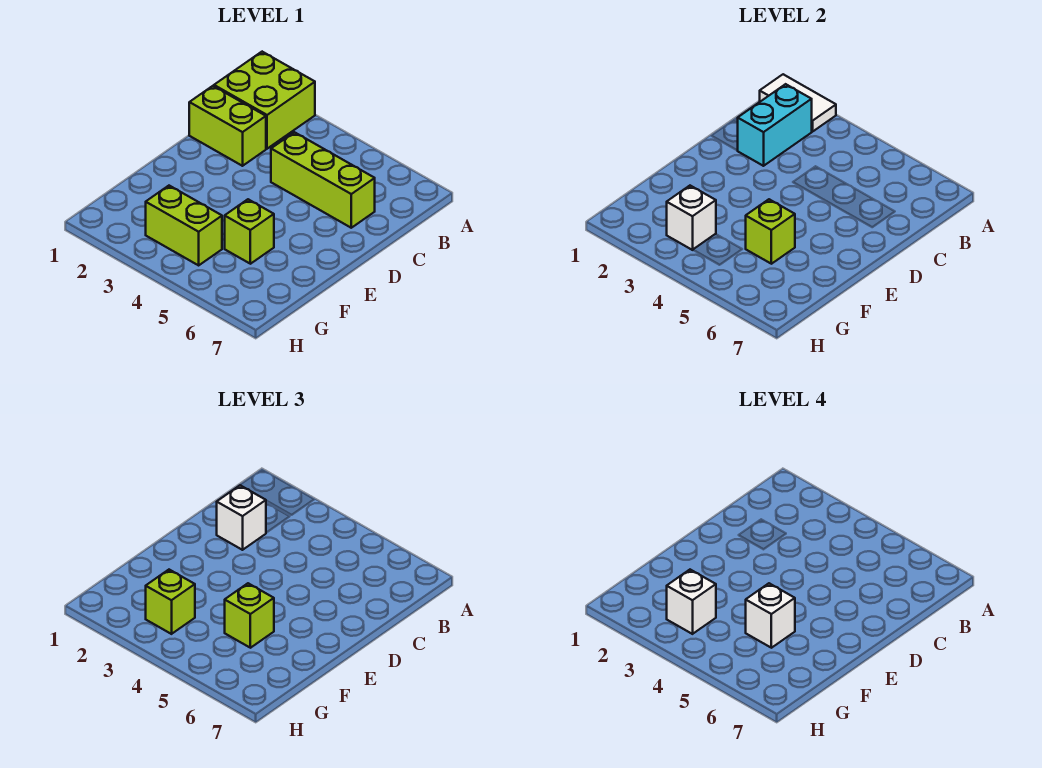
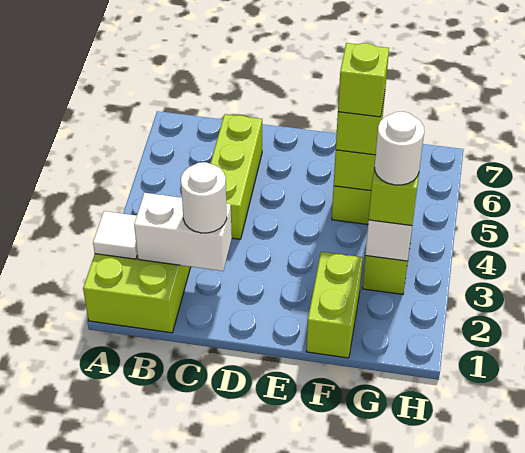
white tile A1:A2 level 2 -> white tile A2 level 2
cyan brick B2:C2 level 2 -> white brick B2:C2 level 2
lime brick C1:C2 level 1 -> lime brick F1:F2 level 1
white brick C2 level 3 -> white round brick C2 level 3
white brick F5 level 4 -> lime brick F5 level 4
white brick G3 level 4 -> white round brick G3 level 4

